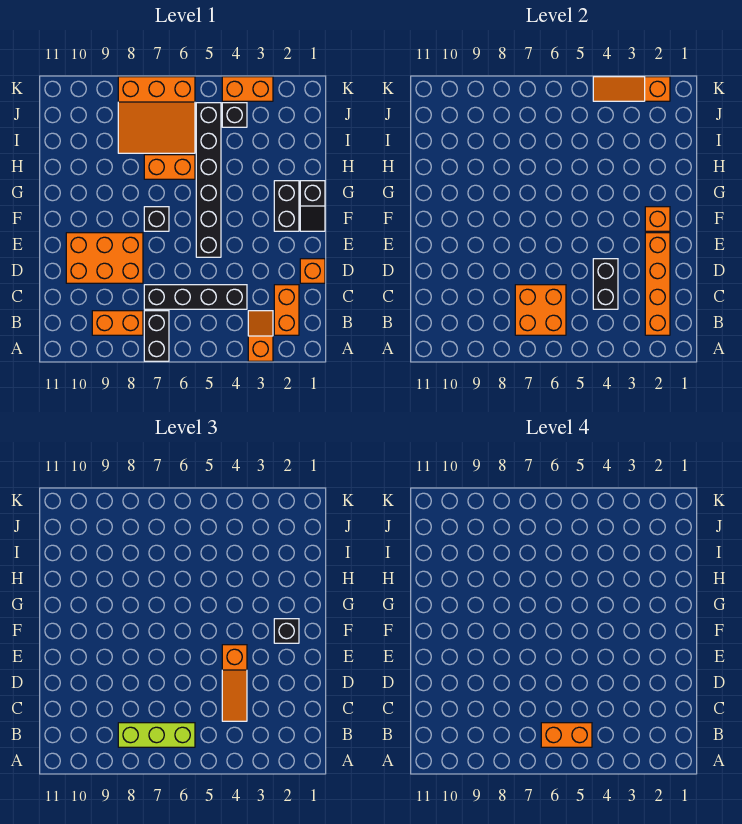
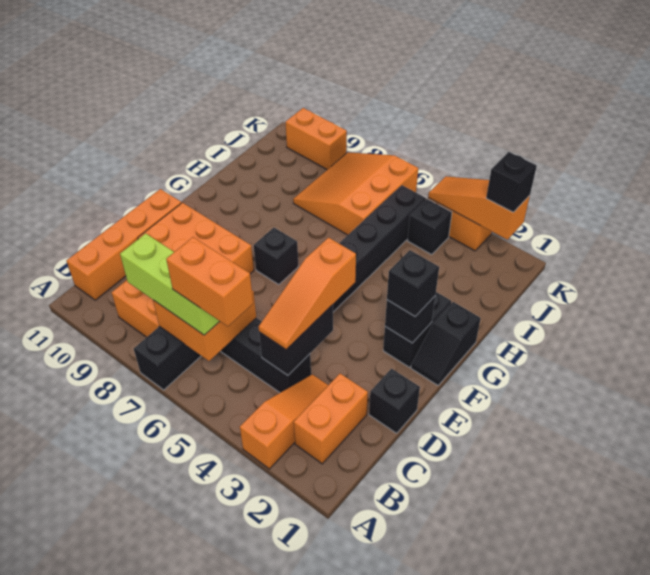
orange slope A3:B3 level 1 top A -> orange slope A3:C3 level 1 top A
orange brick B2:E2 level 2 -> orange brick B11:E11 level 1
orange brick D1 level 1 -> black brick D1 level 1
orange brick F2 level 2 -> black brick F2 level 2
orange brick H6:H7 level 1 -> orange brick K9:K10 level 1
orange slope I6:K8 level 1 top K -> orange slope I6:K8 level 1 top 6
none -> black brick K2 level 3

